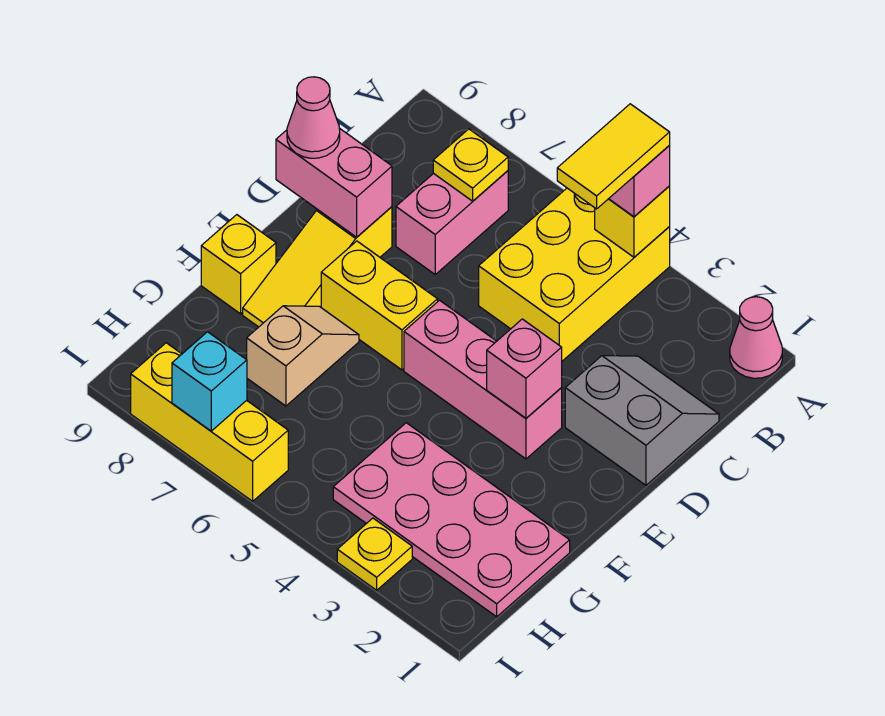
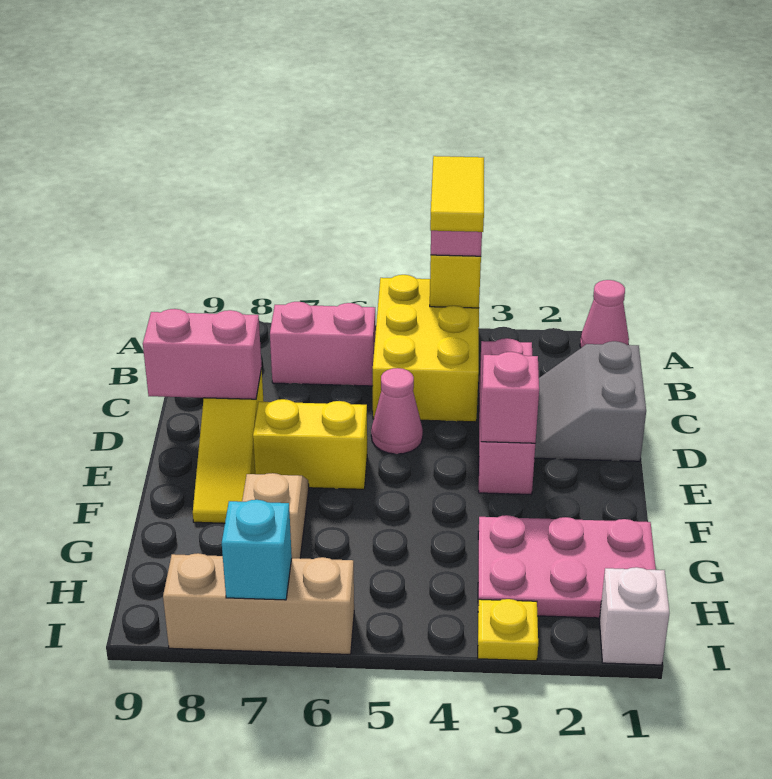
pink brick B7:C7 level 1 -> pink brick B6:B7 level 1
yellow plate B7 level 2 -> none
grey slope C1:D2 level 1 top D -> grey slope C1:D2 level 1 top 1
pink cone D9 level 3 -> pink cone D5 level 1
pink brick E3:E5 level 1 -> pink brick C3:E3 level 1
yellow brick F9 level 1 -> none
pink plate G1:H4 level 1 -> pink plate G1:H3 level 1
none -> white brick I1 level 1
yellow brick I6:I8 level 1 -> tan brick I6:I8 level 1

